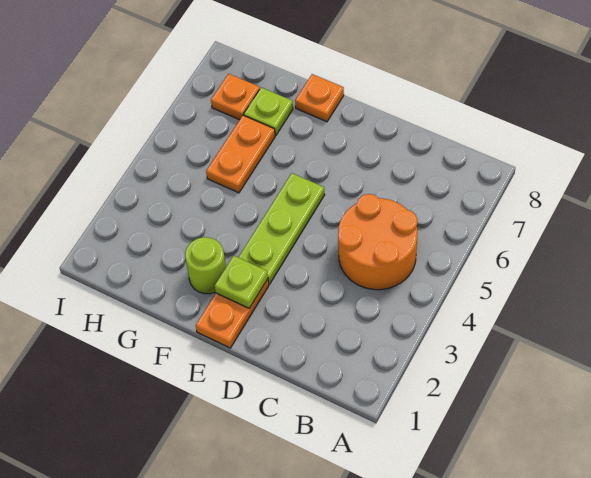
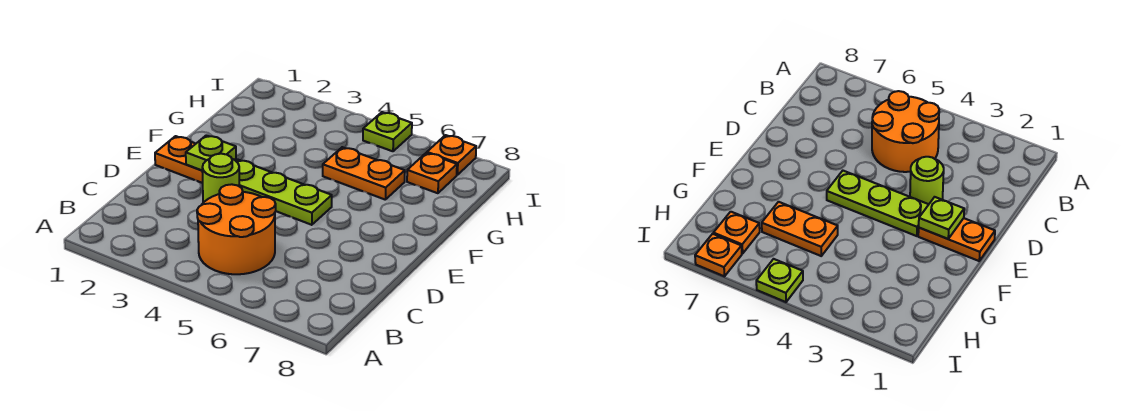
lime round brick F2 level 1 -> lime round brick D3 level 1
orange plate F8 level 1 -> orange plate I7 level 1
lime plate G7 level 1 -> lime plate I5 level 1

